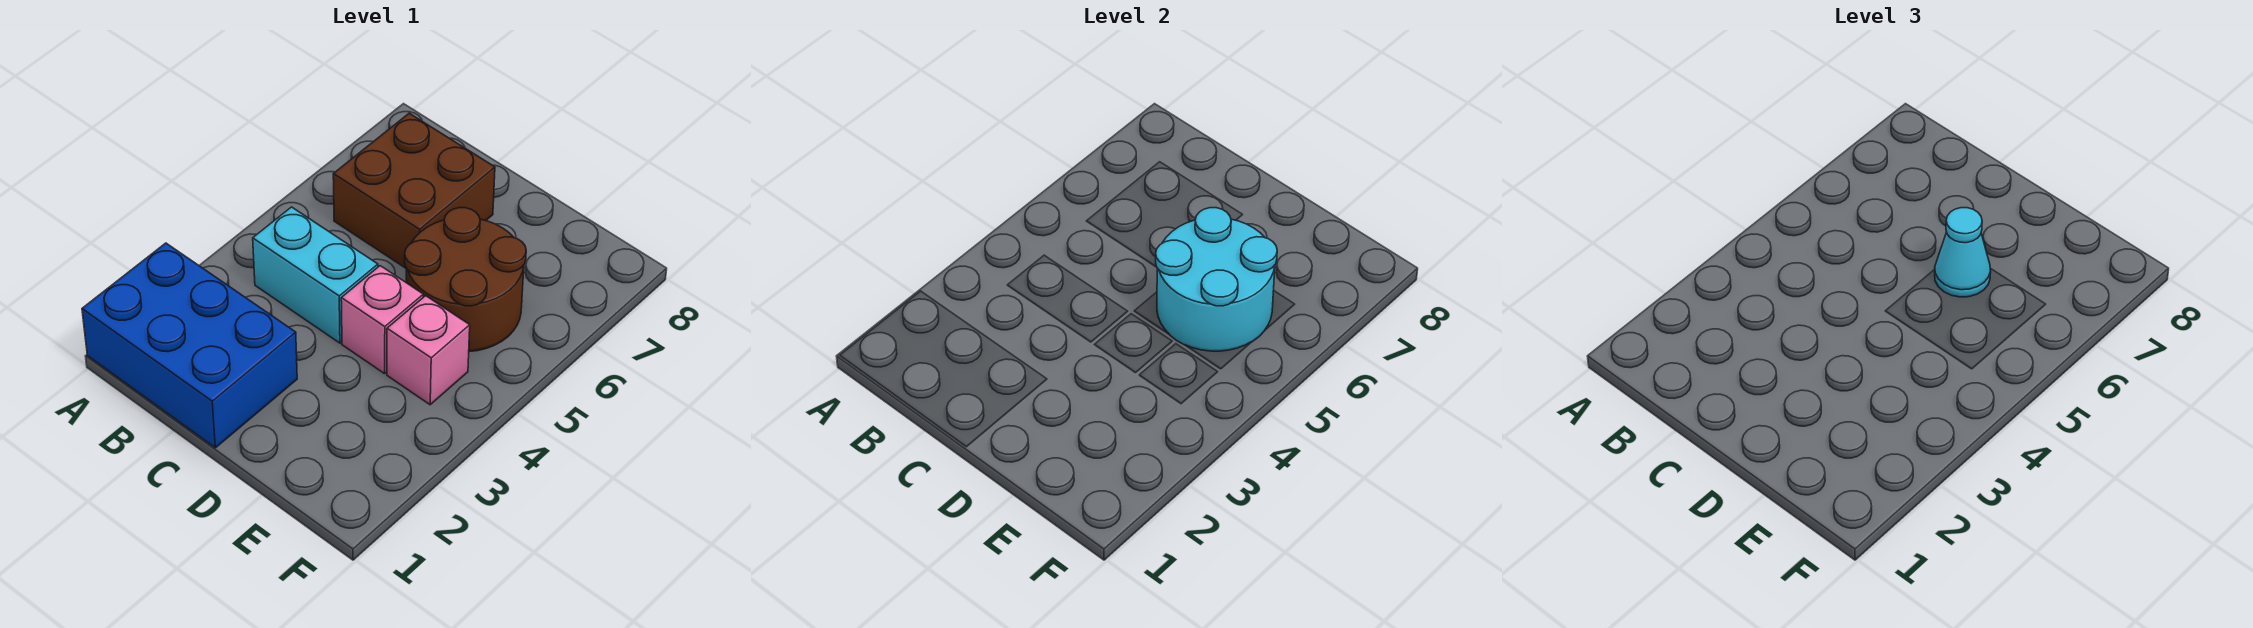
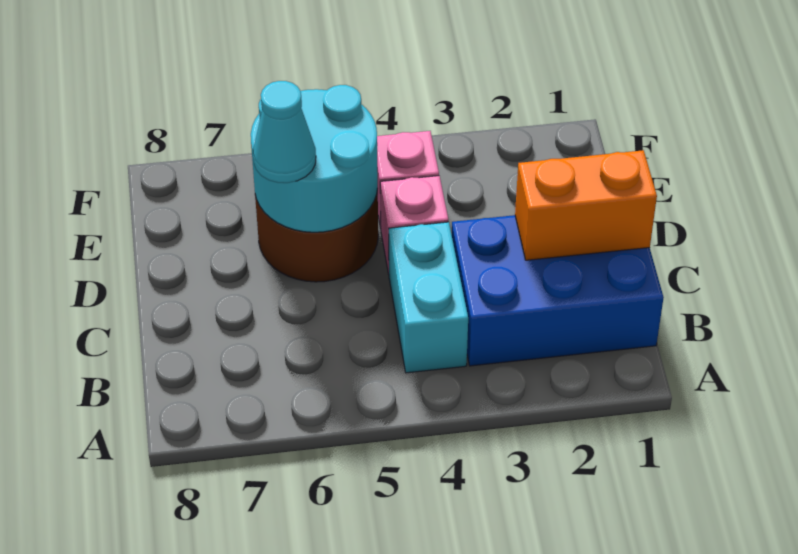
blue brick A1:C2 level 1 -> blue brick B1:C3 level 1
brown brick B6:C7 level 1 -> none
none -> orange brick C1:C2 level 2

